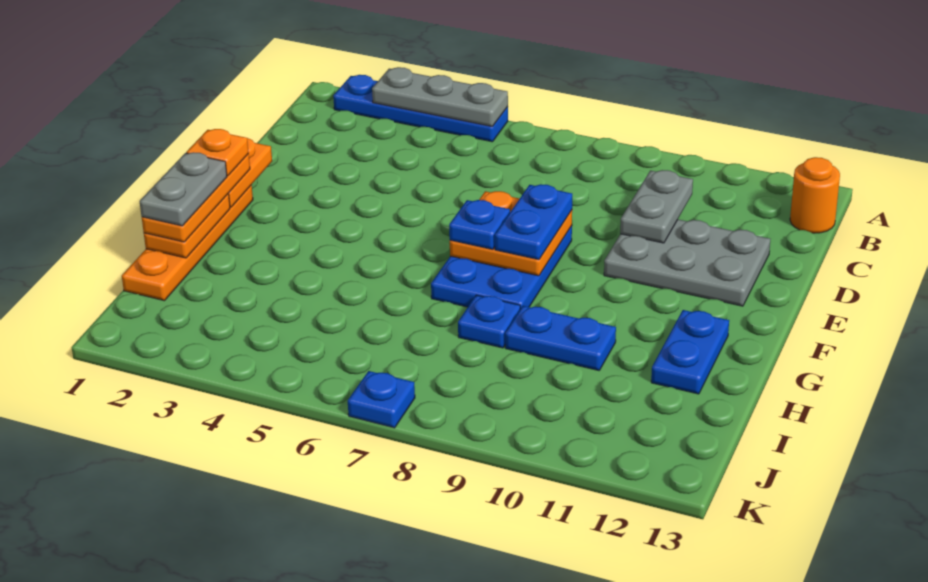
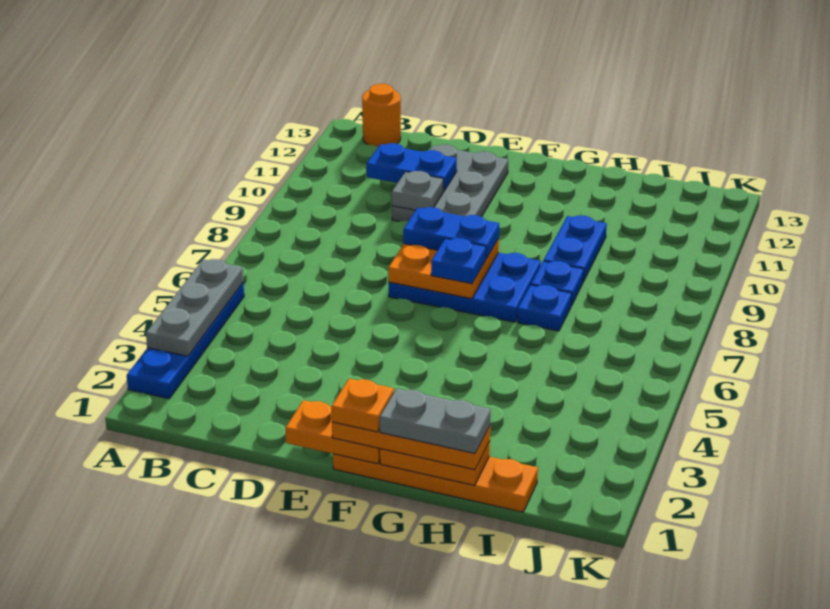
grey plate C10:D10 level 2 -> grey plate D10 level 2
blue plate G12:H12 level 1 -> blue plate C11:D11 level 2
blue plate K7 level 1 -> blue plate H7 level 1

